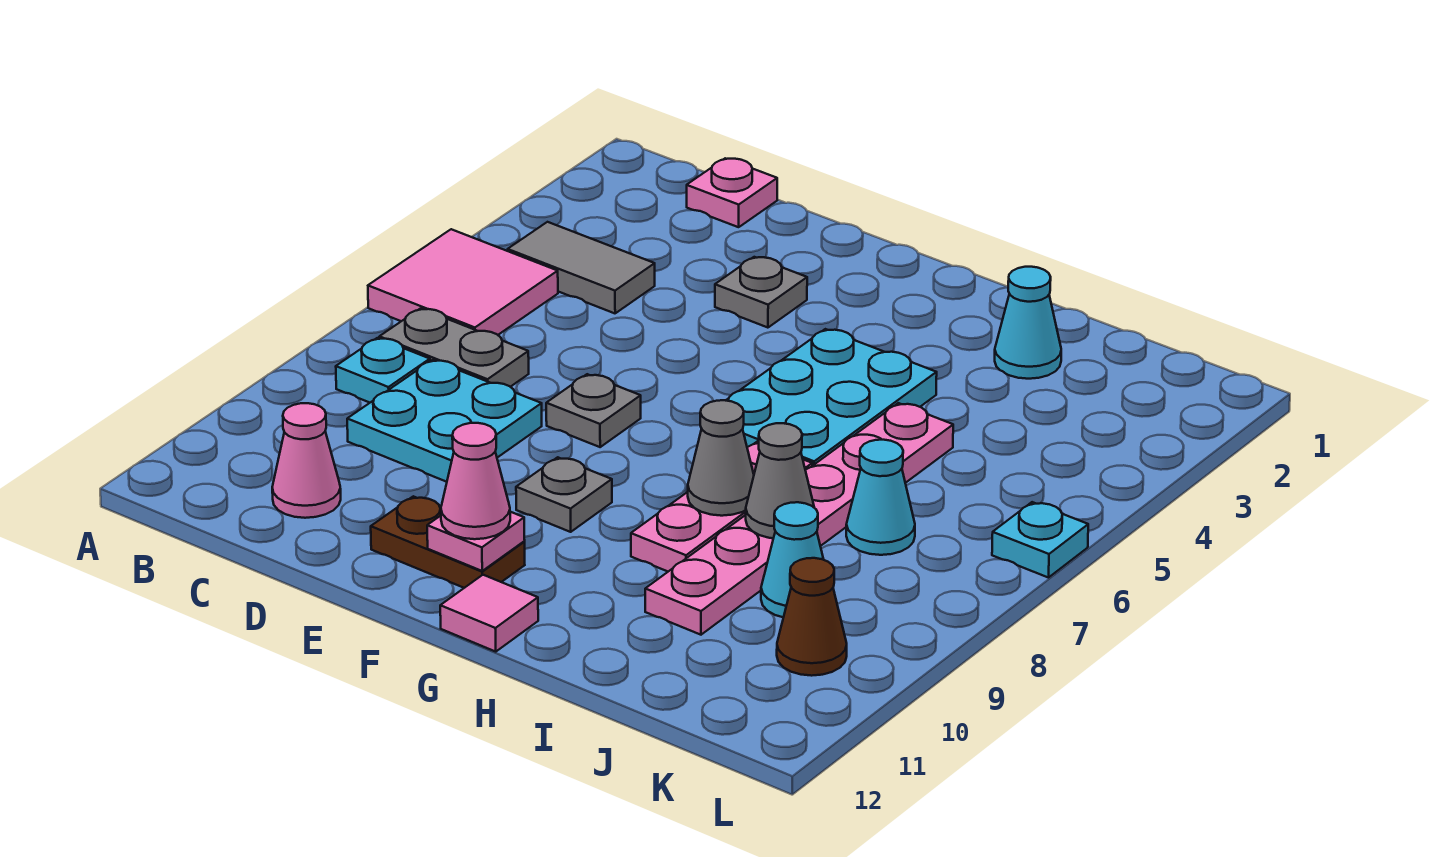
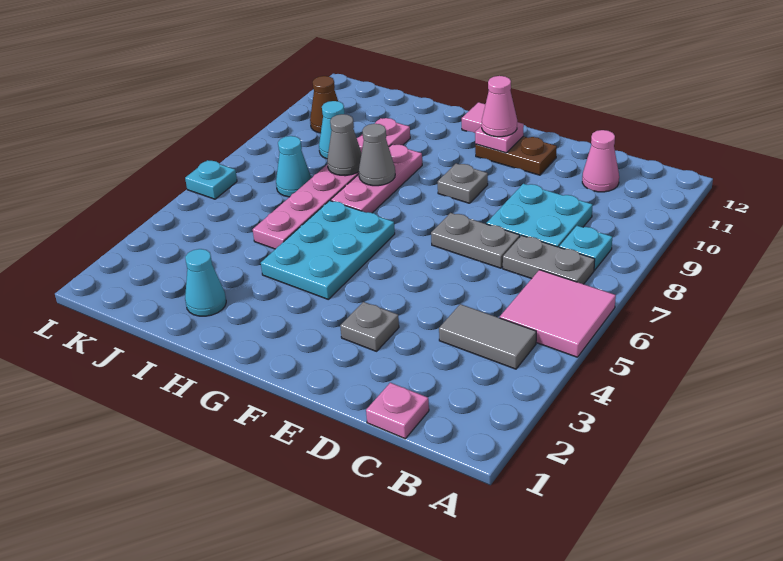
grey plate E7 level 1 -> grey plate D7:E7 level 1

